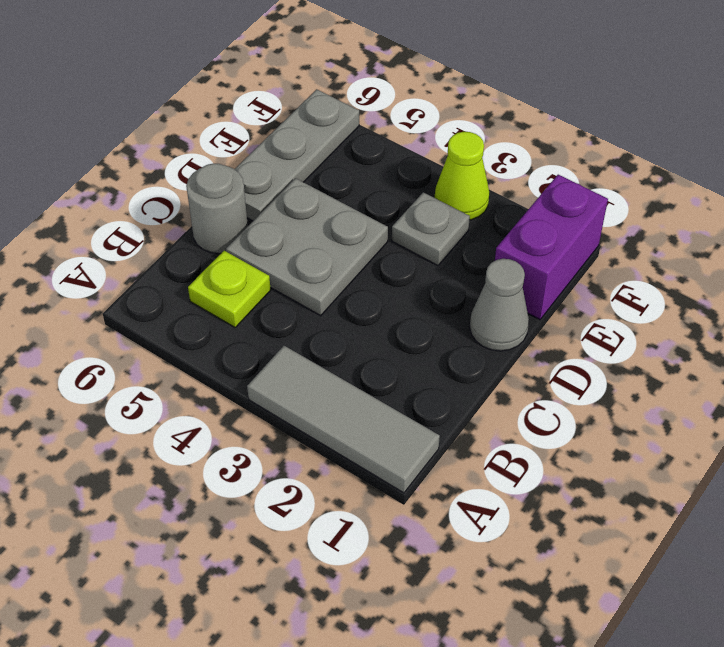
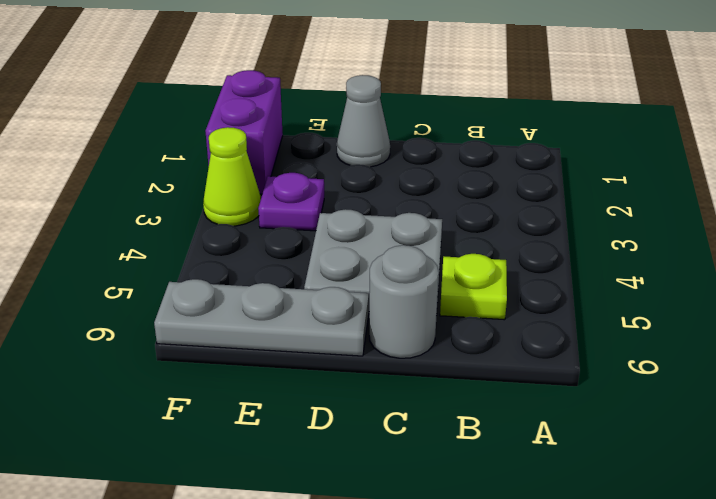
grey tile A1:A3 level 1 -> none
purple brick E1:F1 level 1 -> purple brick F1:F2 level 1
grey plate E3 level 1 -> purple plate E3 level 1

